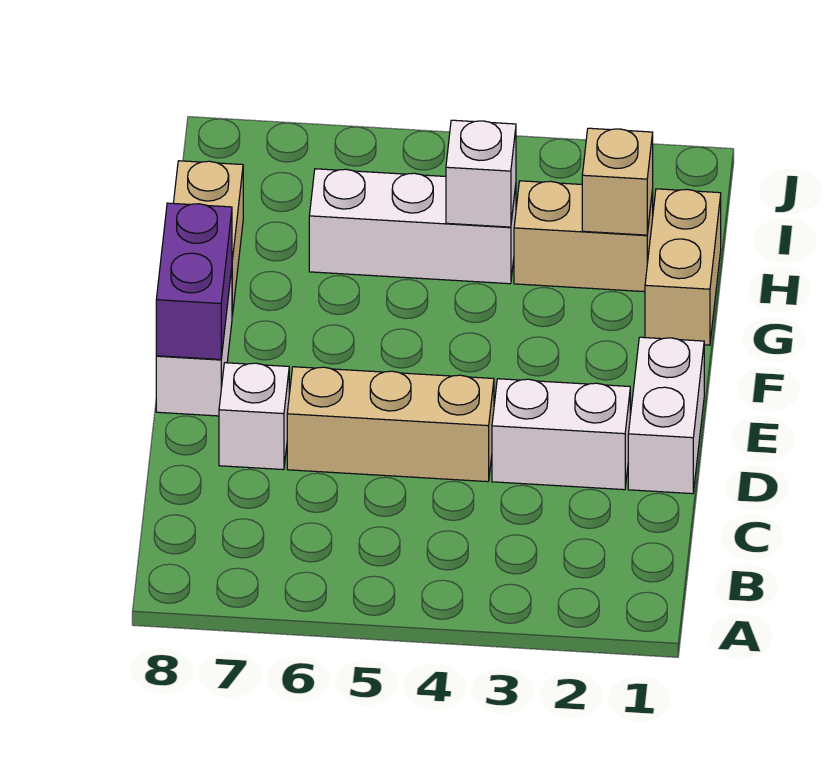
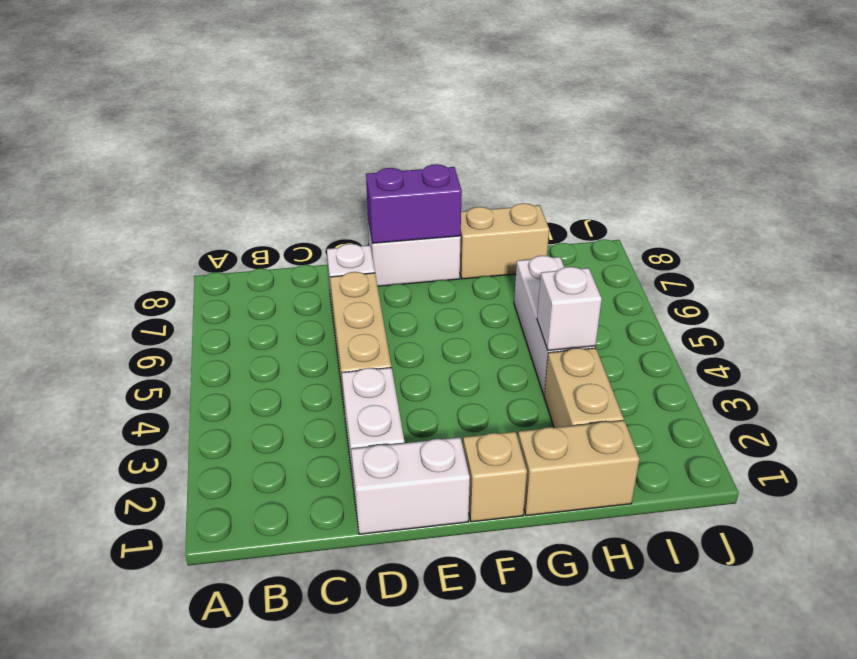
tan brick H2 level 2 -> tan brick F1 level 1

